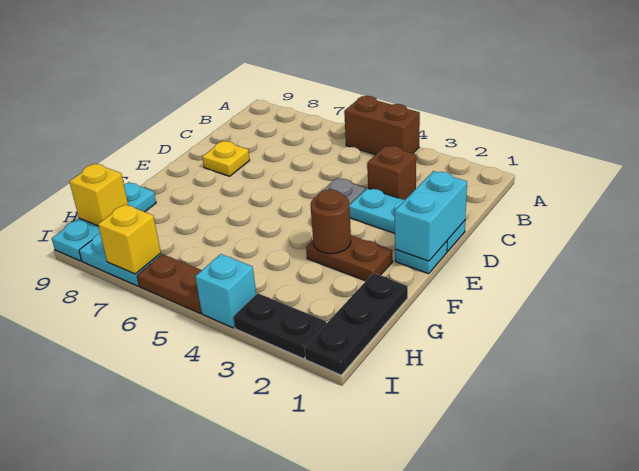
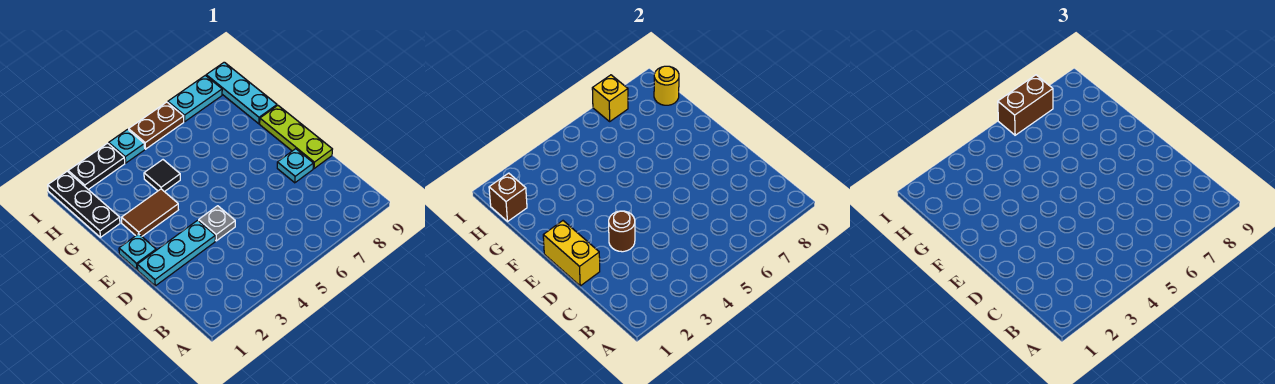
brown brick A4:A5 level 1 -> brown brick I6:I7 level 3
brown brick C3 level 1 -> brown brick H1 level 2
cyan brick D1:E1 level 2 -> yellow brick D1:E1 level 2
yellow plate D8 level 1 -> cyan plate D8 level 1
none -> lime plate D9:F9 level 1
brown plate F2:F3 level 1 -> brown tile F2:F3 level 1
brown round brick F3 level 2 -> brown round brick D3 level 2
none -> black tile G4 level 1
yellow brick H9 level 2 -> yellow round brick H9 level 2
cyan brick I4 level 1 -> cyan plate I4 level 1

